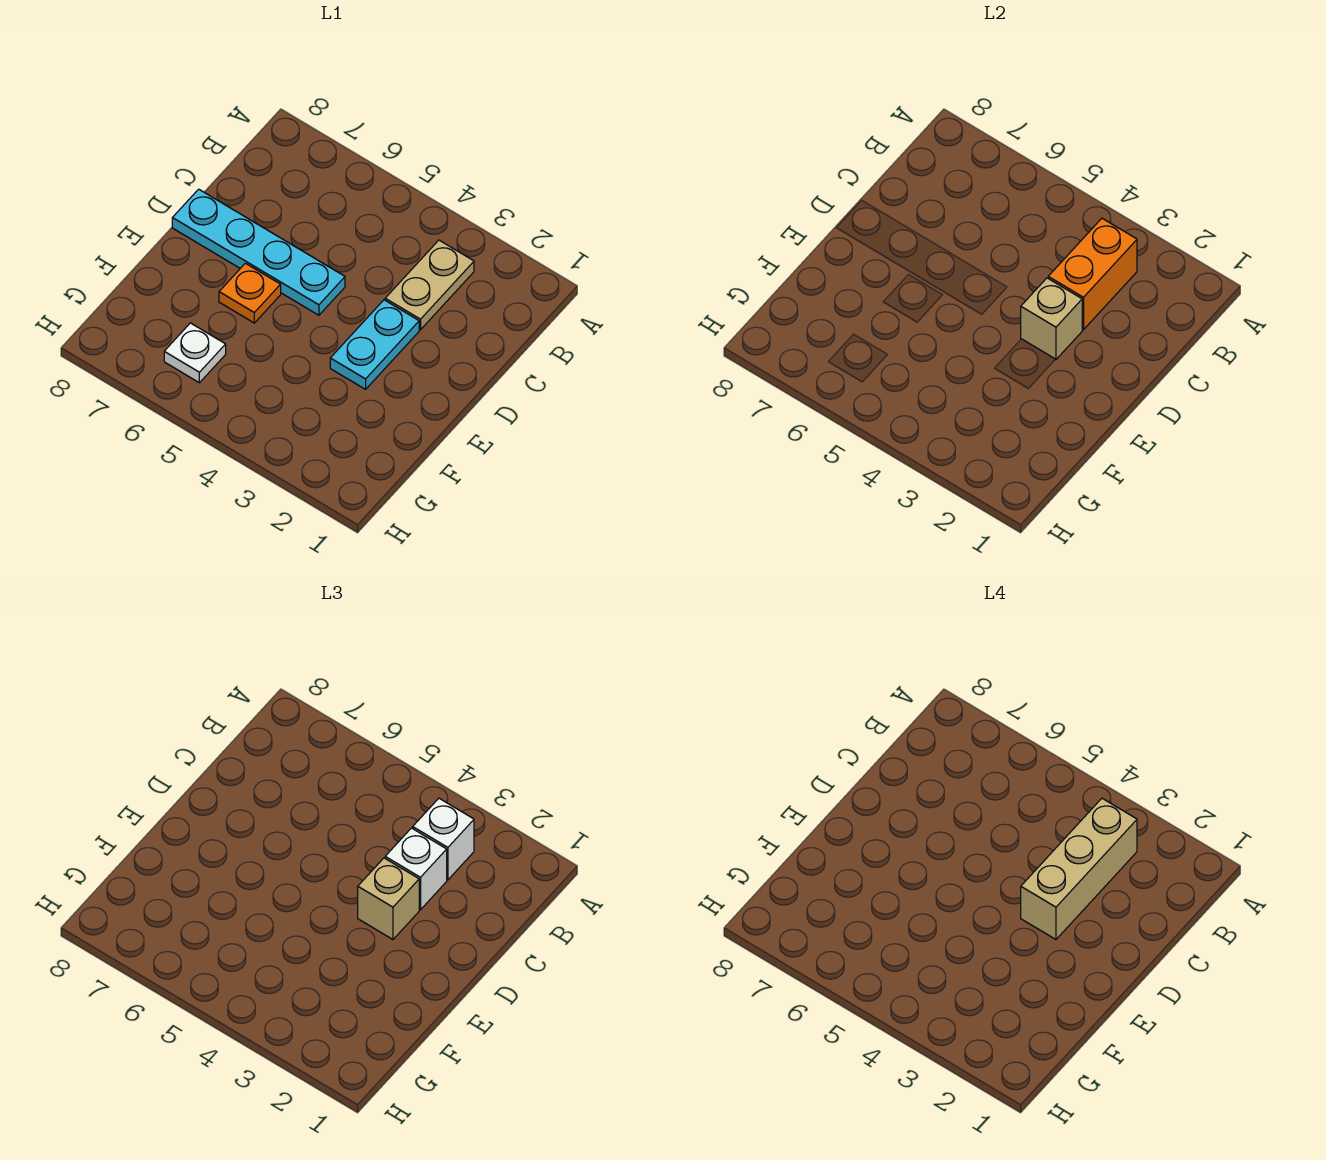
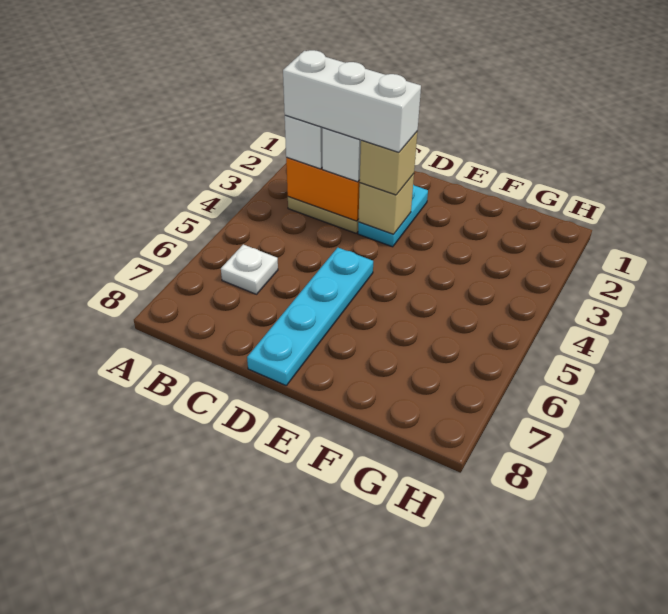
tan brick B3:D3 level 4 -> white brick B3:D3 level 4
cyan plate D3:E3 level 1 -> cyan plate D2:D3 level 1
orange plate E6 level 1 -> none
white plate G6 level 1 -> white plate B6 level 1

